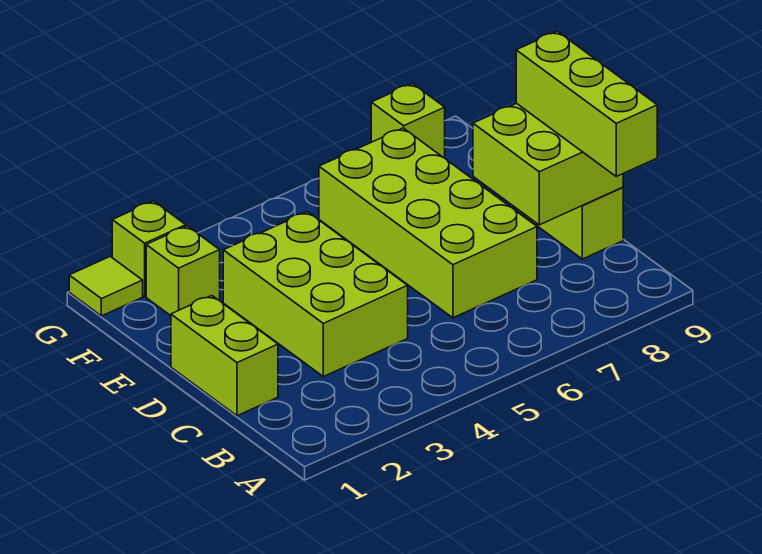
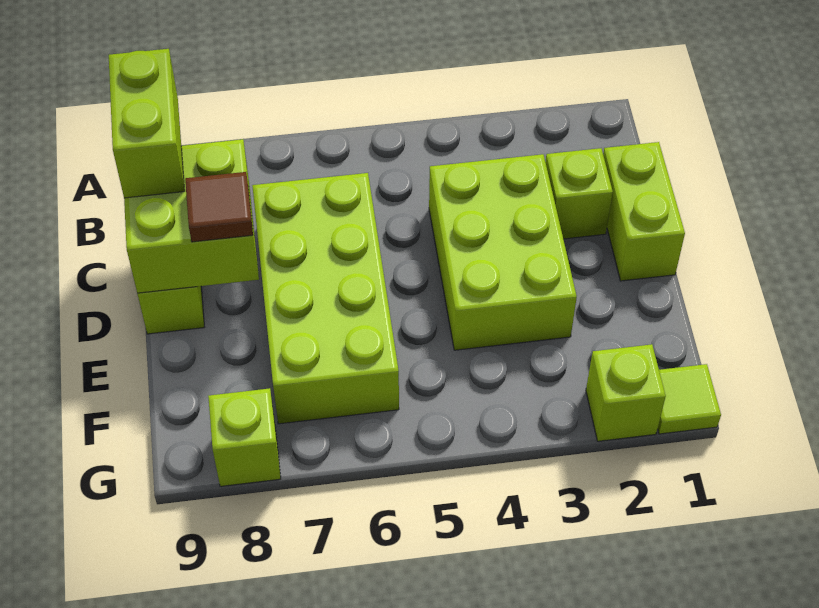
lime brick B9:D9 level 3 -> lime brick B9:C9 level 3
none -> brown tile D8 level 3
lime brick F2 level 1 -> lime brick C2 level 1

